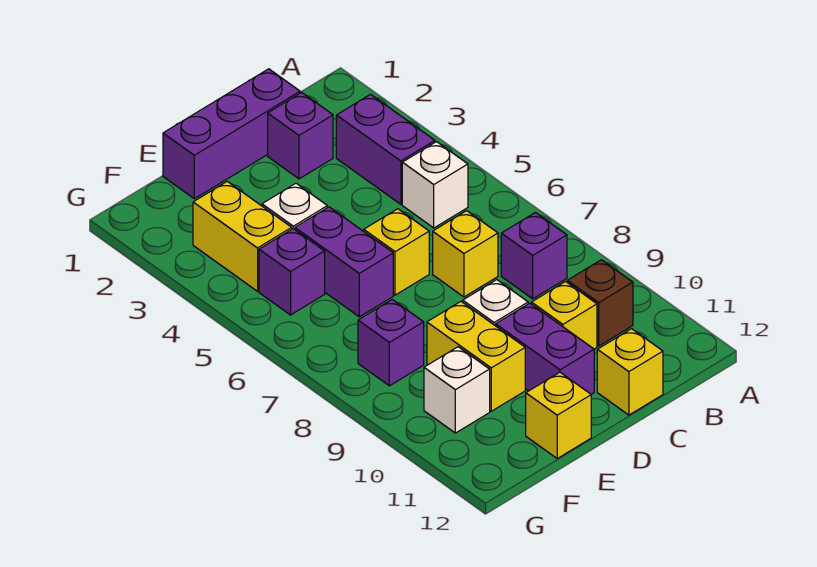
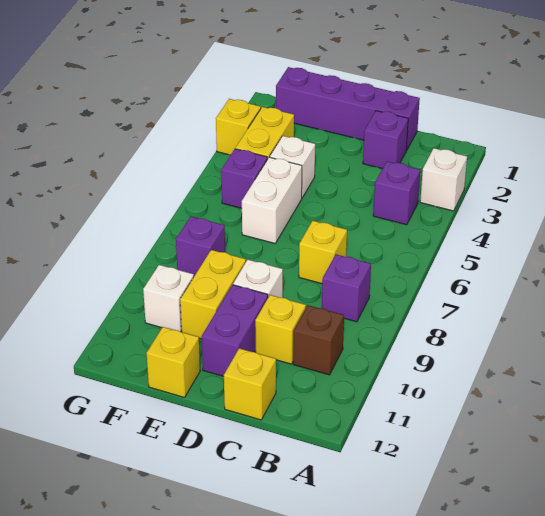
purple brick B3:B4 level 1 -> purple brick B4 level 1
white brick B5 level 1 -> white brick A3 level 1
purple brick C1:E1 level 1 -> purple brick C1:F1 level 1
yellow brick D6 level 1 -> yellow brick G3 level 1
purple brick E5:E6 level 1 -> white brick E5:E6 level 1

